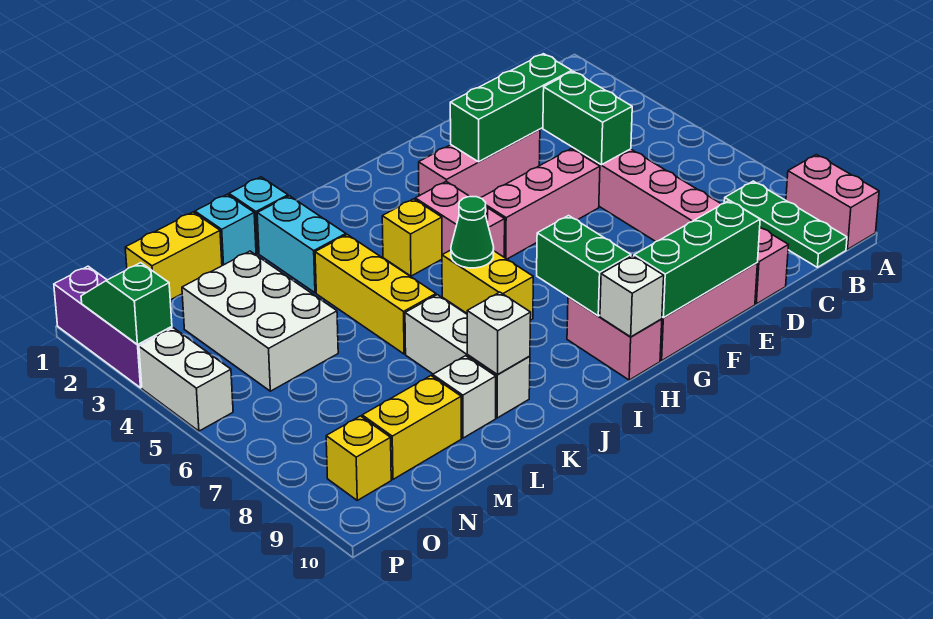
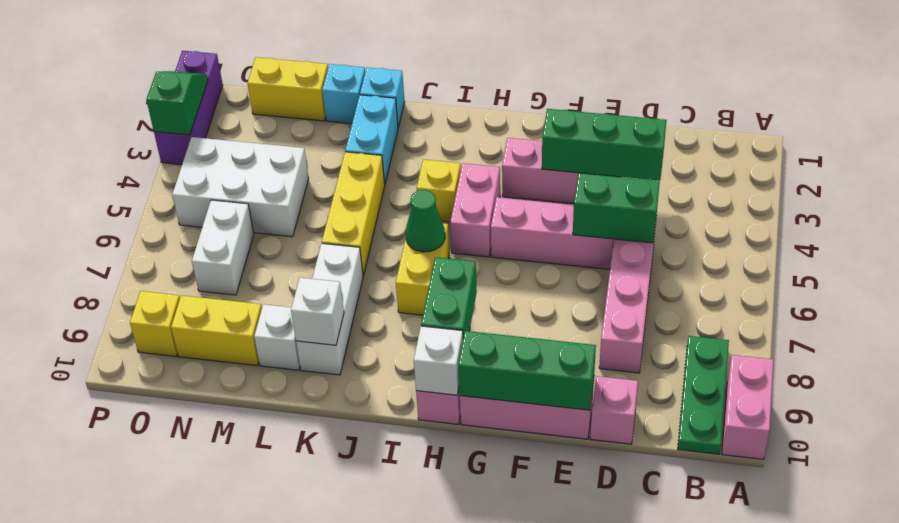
green brick D4:D5 level 2 -> green brick D5:E5 level 2
white brick M3:N5 level 1 -> white brick M4:O5 level 1
white brick P4:P5 level 1 -> white brick N6:N7 level 1

